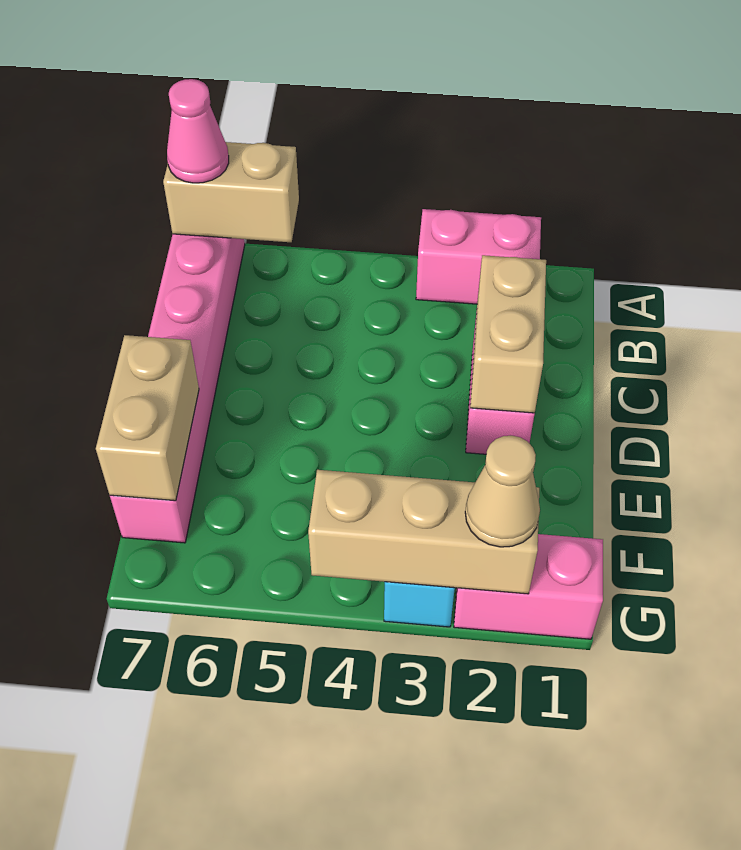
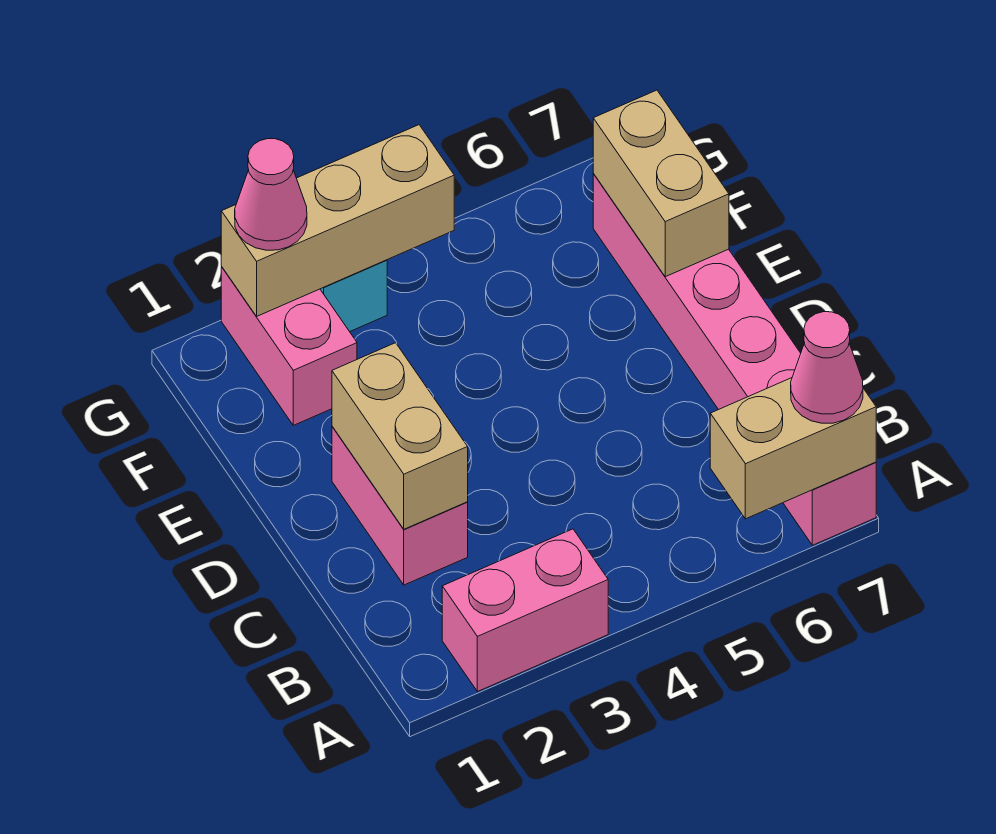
pink brick G1:G2 level 1 -> pink brick F2:G2 level 1
tan cone G2 level 3 -> pink cone G2 level 3

